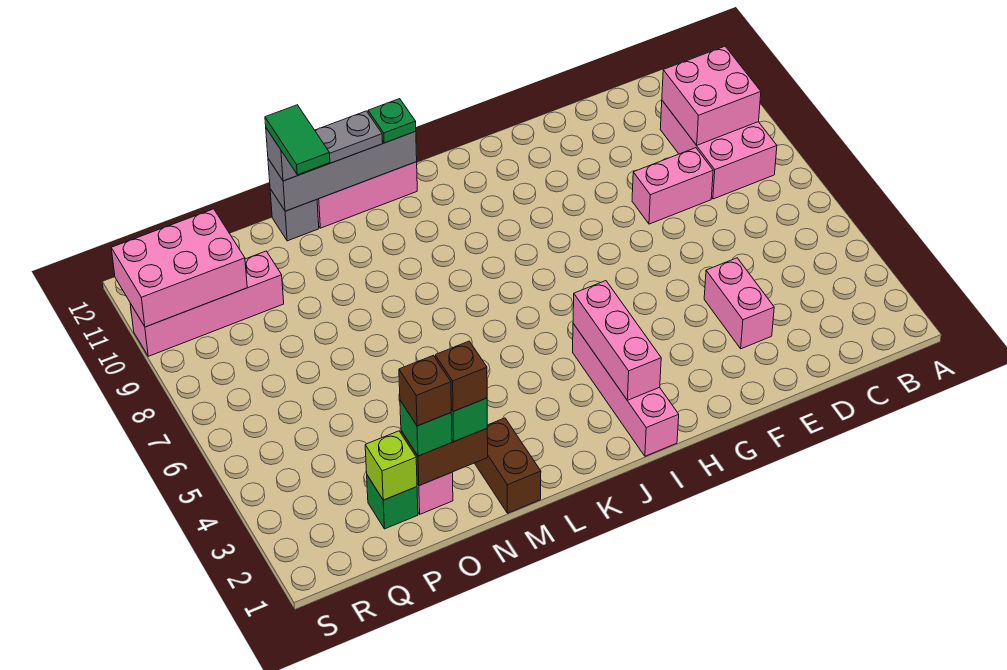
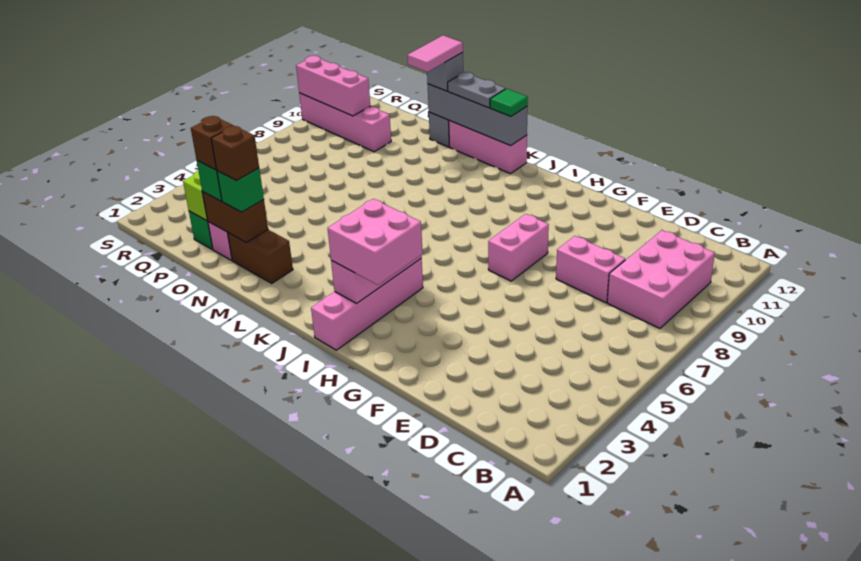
pink brick B9:C10 level 2 -> pink brick H2:I3 level 3
pink brick E3:E4 level 1 -> pink brick G7:G8 level 1
green plate K12 level 3 -> green tile K12 level 3
brown brick M1:M2 level 1 -> brown brick M2:N2 level 1
green tile N11:N12 level 4 -> pink tile N11:N12 level 4
pink brick Q10:S11 level 2 -> pink brick Q10:S10 level 2

